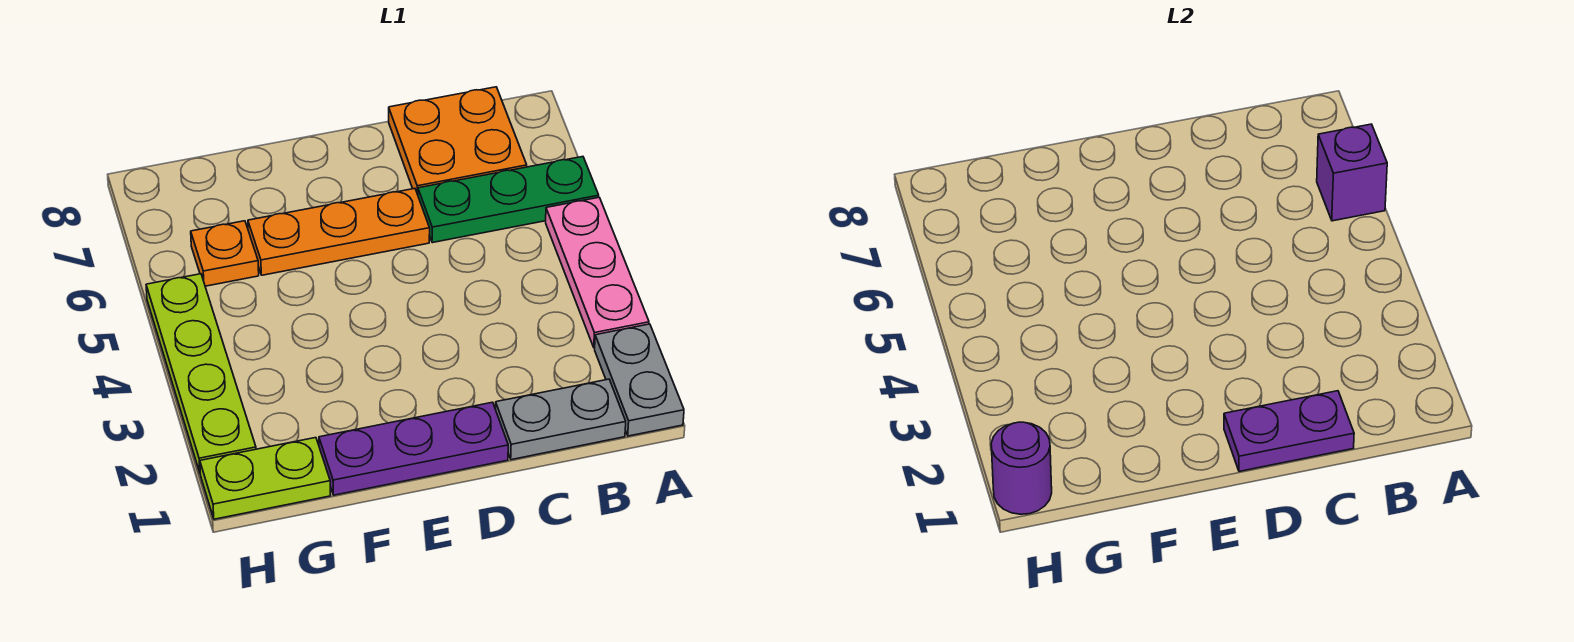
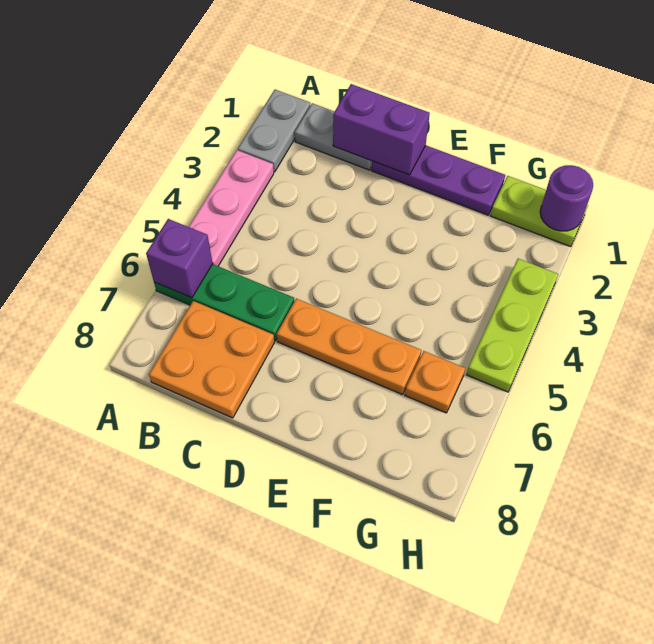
purple plate C1:D1 level 2 -> purple brick C1:D1 level 2
lime plate H2:H5 level 1 -> lime plate H3:H5 level 1

